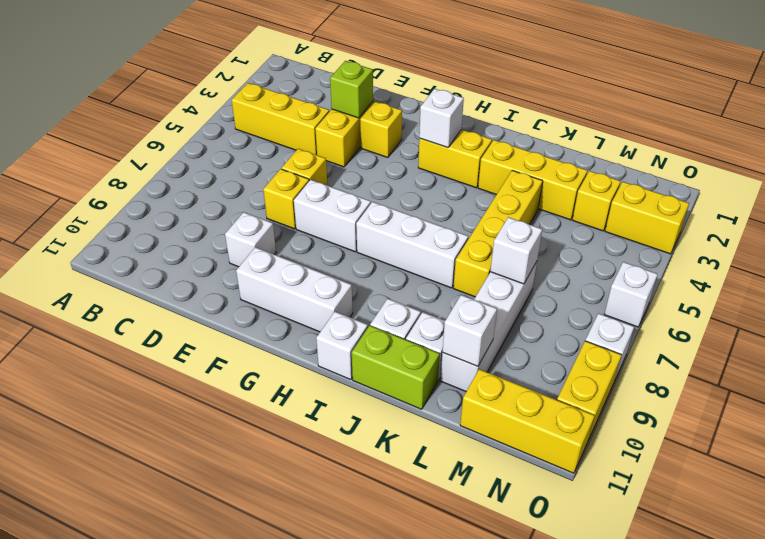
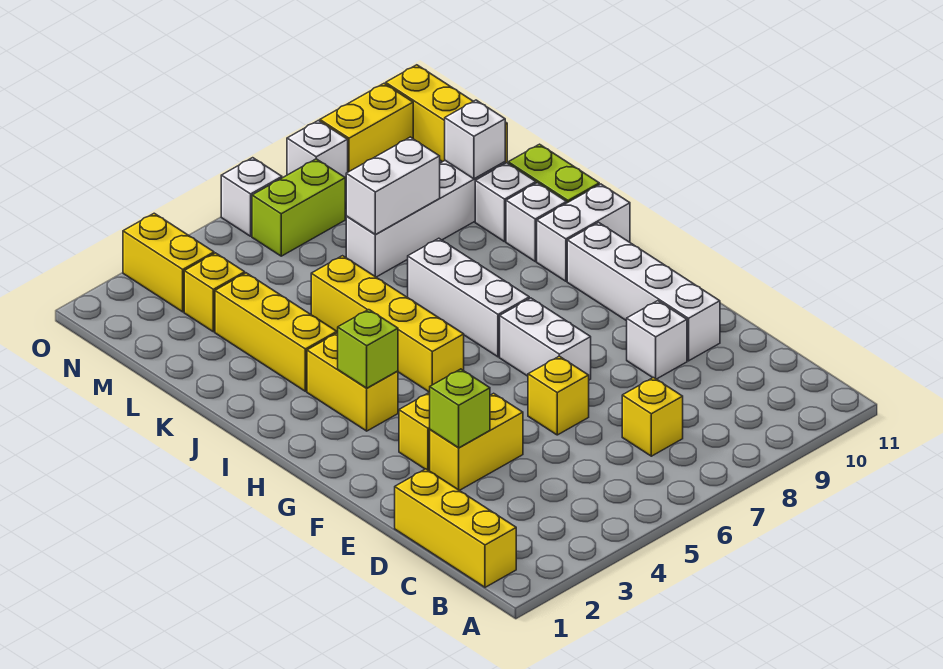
yellow brick B4:D4 level 1 -> yellow brick B1:D1 level 1
yellow brick E7 level 1 -> yellow brick C7 level 1
white brick F10:H10 level 1 -> white brick E10:H10 level 1
white brick H3 level 2 -> lime brick H3 level 2
white brick I11 level 1 -> white brick I10:I11 level 1
yellow brick K4:K7 level 1 -> yellow brick H5:K5 level 1
white brick L7 level 2 -> white brick L7:L8 level 2
none -> lime brick N6:N7 level 1

